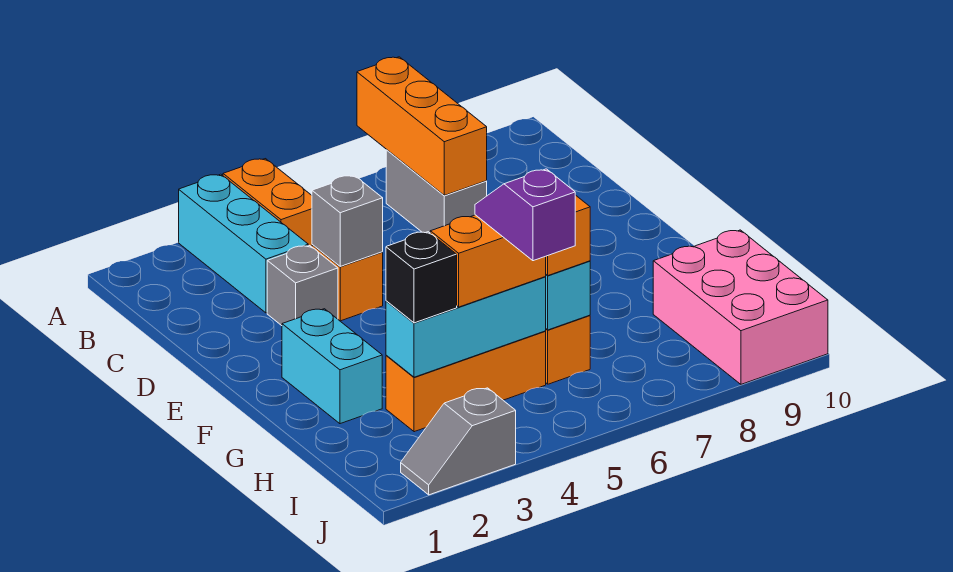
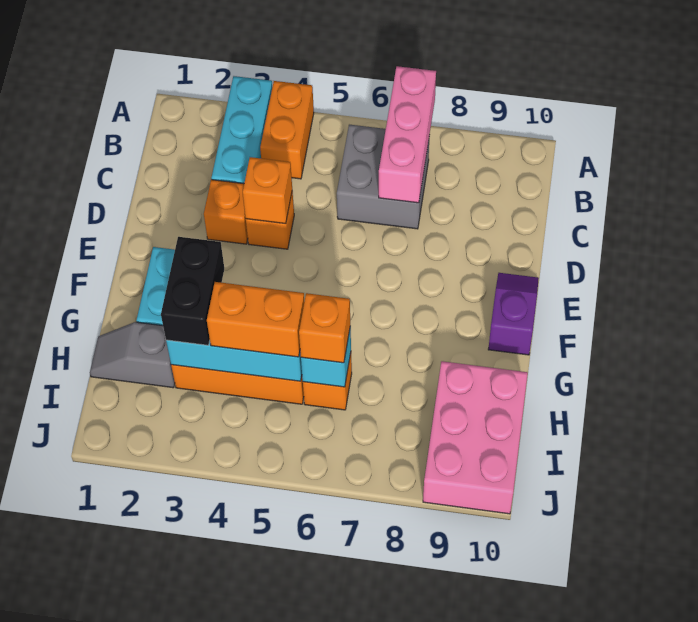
orange brick A7:C7 level 2 -> pink brick A7:C7 level 2
grey brick B7:C7 level 1 -> grey brick B6:C7 level 1
grey brick D3 level 1 -> orange brick D3 level 1
grey brick D4 level 2 -> orange brick D4 level 2
black brick H3 level 3 -> black brick G3:H3 level 3
purple slope H5:I5 level 4 top I -> purple slope E10:F10 level 1 top F
grey slope J2:J3 level 1 top 3 -> grey slope H1:H2 level 1 top 2

